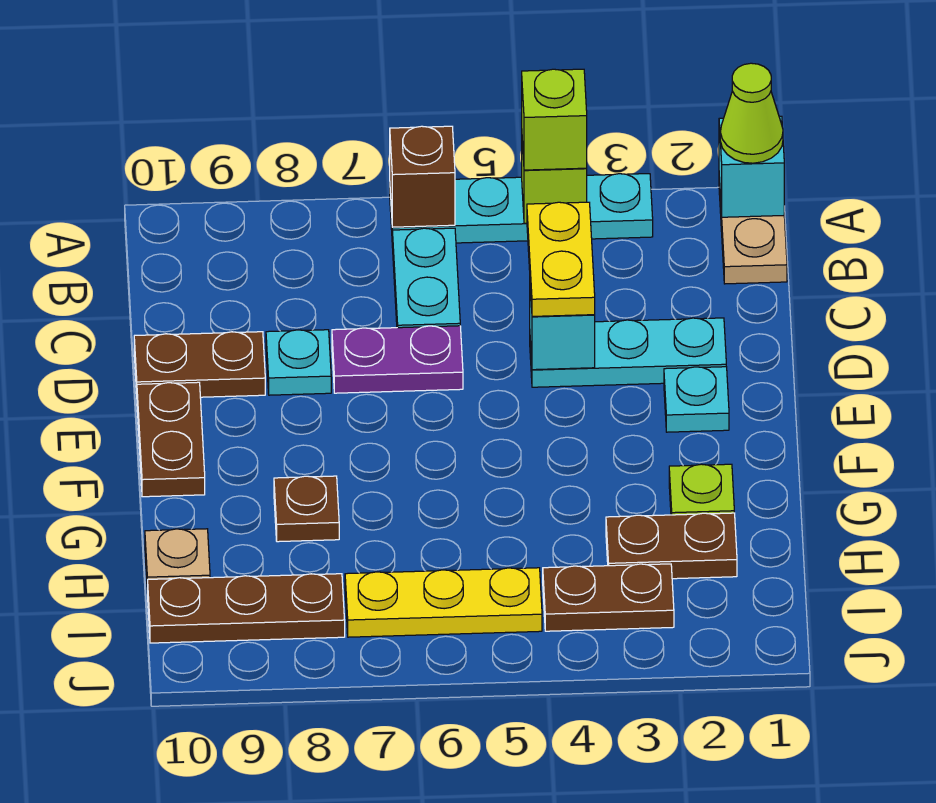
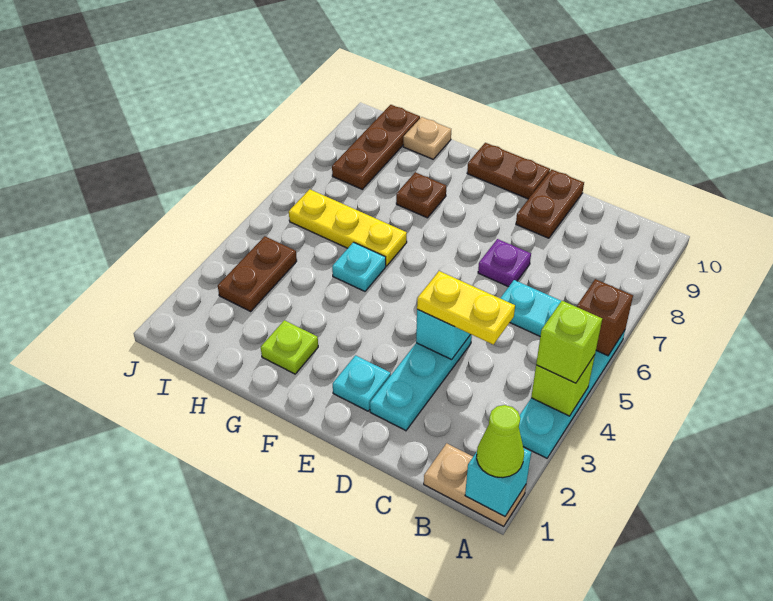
purple plate D6:D7 level 1 -> purple plate D7 level 1
cyan plate D8 level 1 -> cyan plate G5 level 1
brown plate H2:H3 level 1 -> none
yellow plate I5:I7 level 1 -> yellow plate G6:I6 level 1

